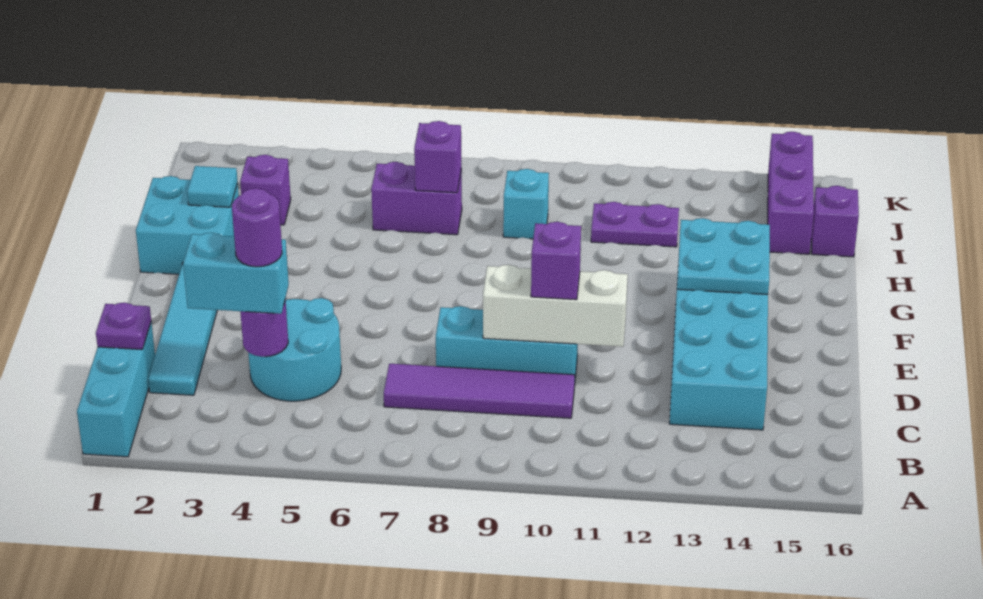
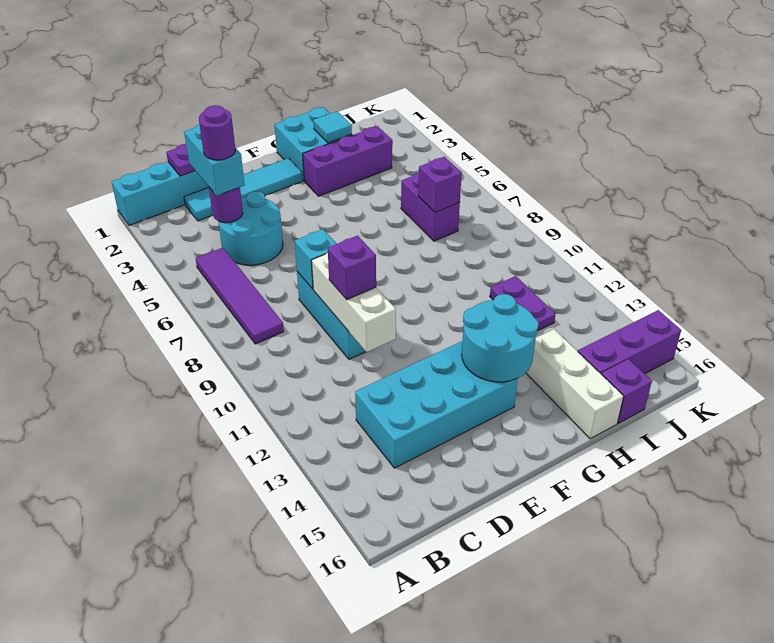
purple tile C7:C10 level 1 -> purple tile B5:B8 level 1
cyan plate F13:G14 level 2 -> cyan round brick F13:G14 level 2
none -> white brick H14:H16 level 1
purple brick I3 level 1 -> purple brick G3:I3 level 1
cyan brick I9 level 1 -> cyan brick D8 level 2

